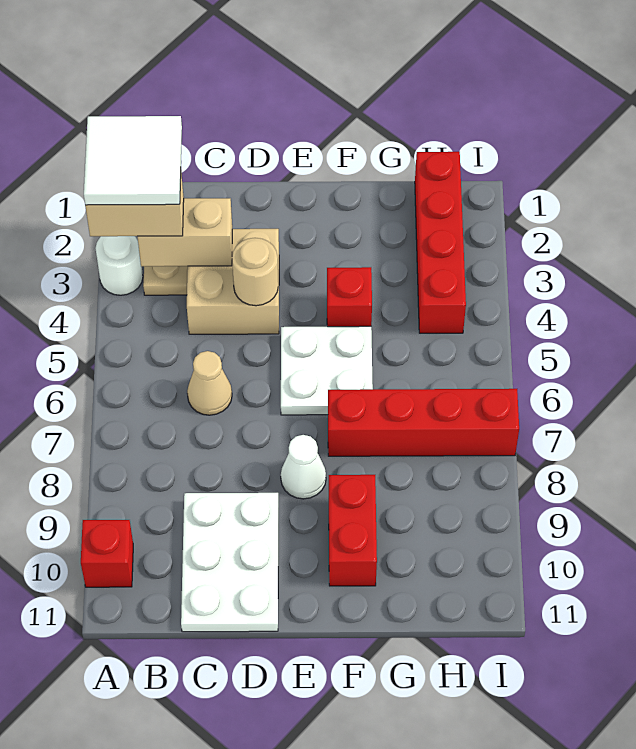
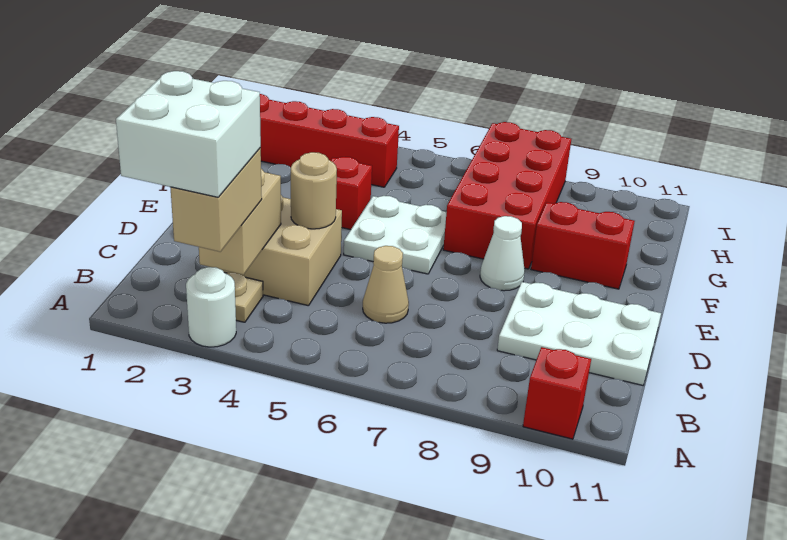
white tile A2:B3 level 4 -> white brick A2:B3 level 4
red brick F7:I7 level 1 -> red brick F7:I8 level 1

